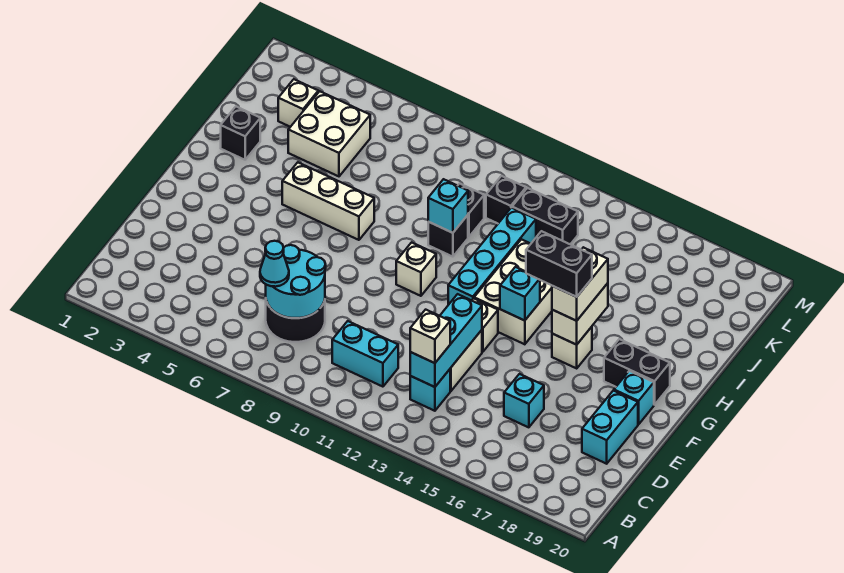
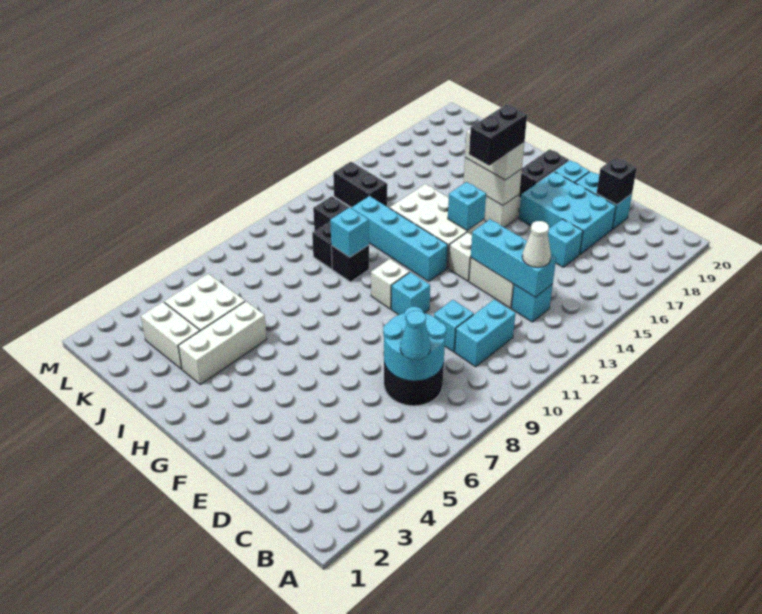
white brick C13 level 3 -> white cone C13 level 3
none -> cyan brick D10 level 1
none -> cyan brick D17:F18 level 1
none -> cyan brick F10 level 1
white brick H5:H7 level 1 -> white brick I3:I5 level 1
black brick I2 level 1 -> black brick D19 level 2
white brick K3 level 1 -> white brick J3:K3 level 1
black brick K12:K13 level 1 -> black brick K13:L13 level 1

